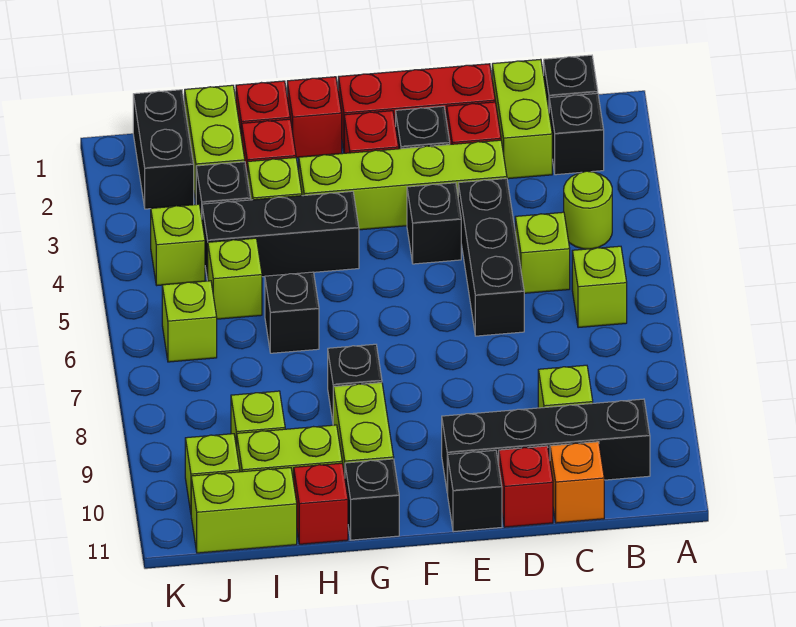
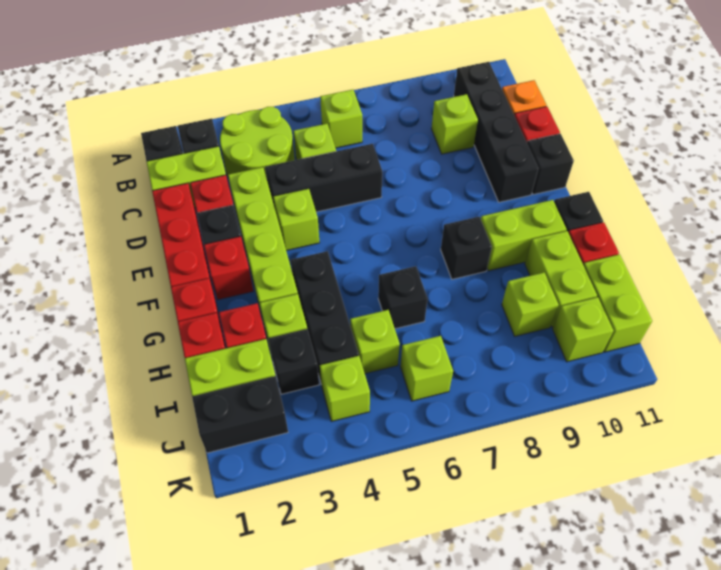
lime round brick B4 level 1 -> lime round brick B3:C4 level 1
black brick E4 level 1 -> lime brick E4 level 1

